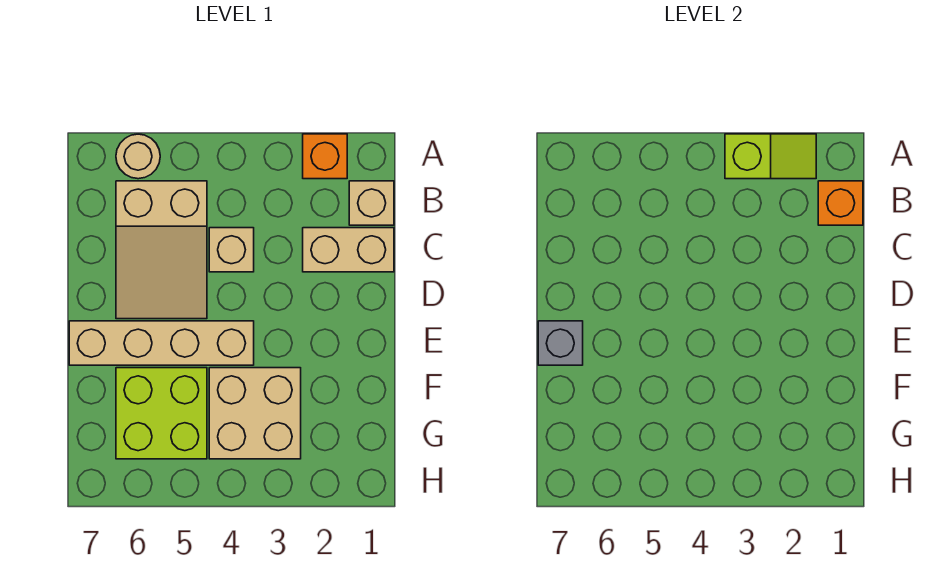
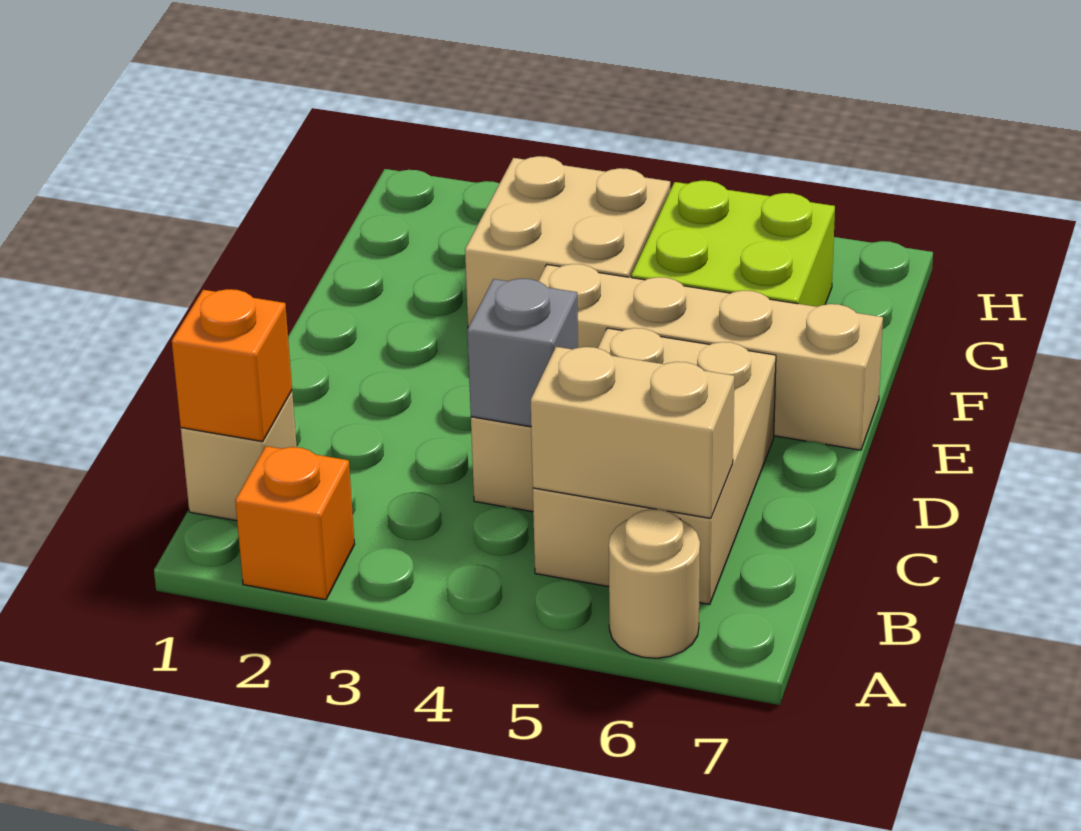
lime slope A2:A3 level 2 top 3 -> none
tan slope B5:D6 level 1 top B -> tan brick B5:D6 level 1
tan brick C1:C2 level 1 -> tan brick B5:B6 level 2
grey brick E7 level 2 -> grey brick C4 level 2

